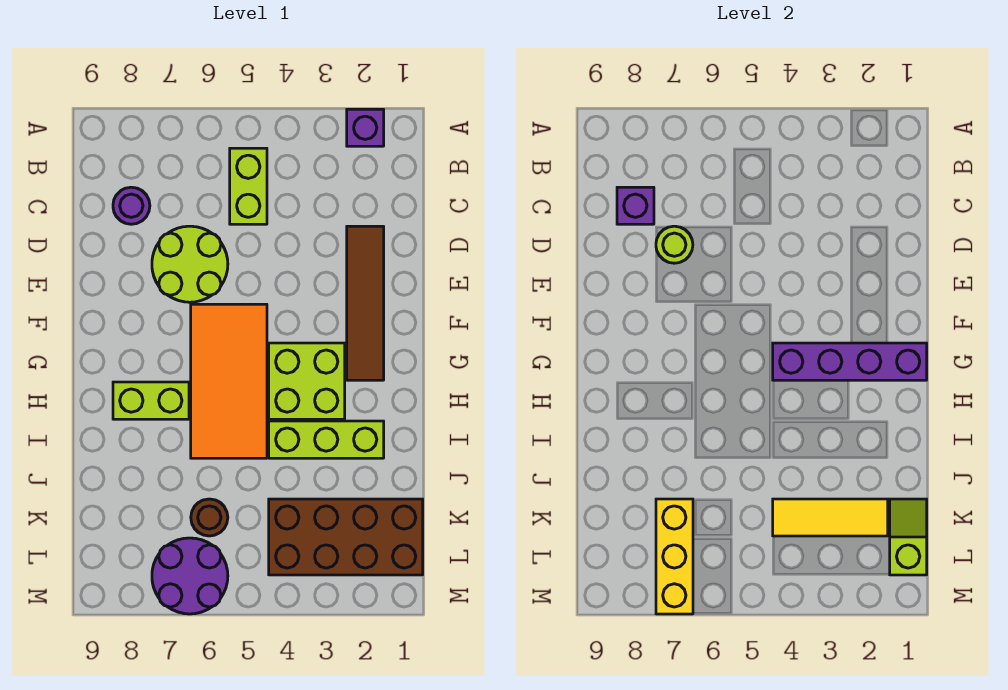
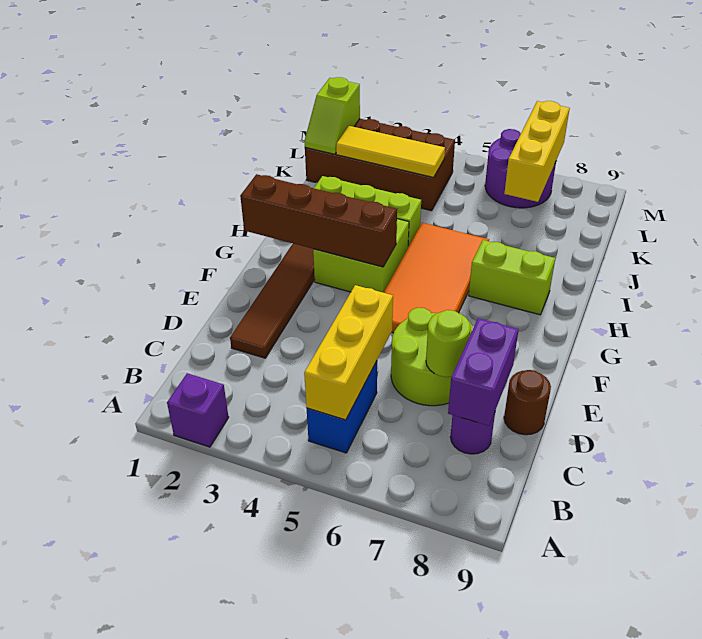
lime brick B5:C5 level 1 -> blue brick B5:C5 level 1
none -> yellow brick B5:D5 level 2
purple brick C8 level 2 -> purple brick C8:D8 level 2
purple brick G1:G4 level 2 -> brown brick G1:G4 level 2
brown round brick K6 level 1 -> brown round brick D9 level 1

